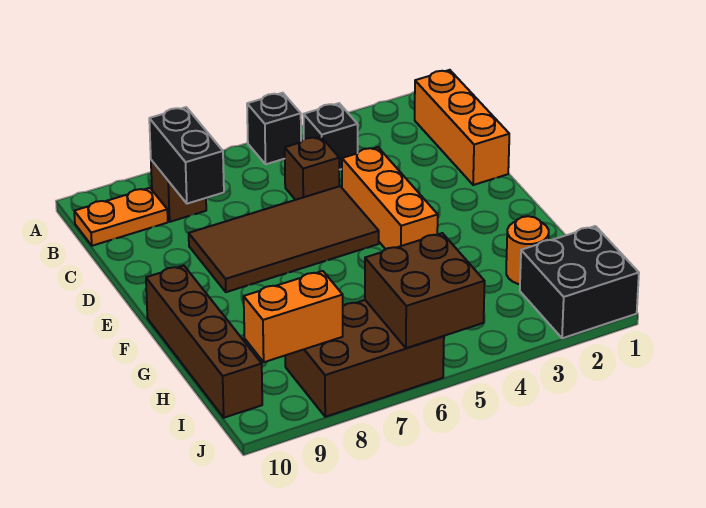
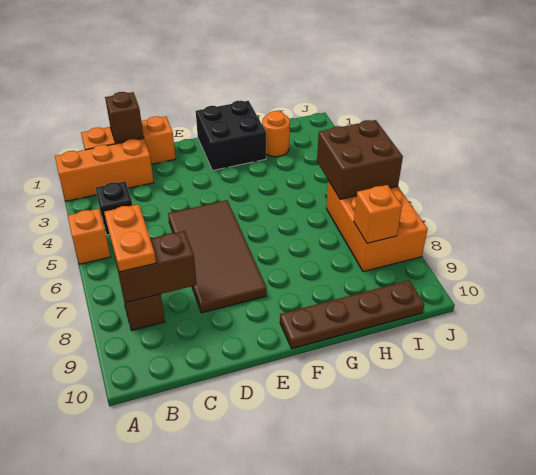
black brick A5 level 1 -> orange brick A5 level 1
black brick B8:C8 level 2 -> brown brick B8:C8 level 2
orange plate B9:B10 level 1 -> orange plate B7:B8 level 3
brown brick C5 level 1 -> brown brick C1 level 2
orange brick D4:F4 level 1 -> orange brick A2:C2 level 1
brown brick F10:I10 level 1 -> brown plate F10:I10 level 1
black brick I1:J2 level 1 -> black brick F1:G2 level 1
brown brick I6:J8 level 1 -> orange brick I6:J8 level 1
orange brick I8:I9 level 2 -> orange brick I8 level 2

